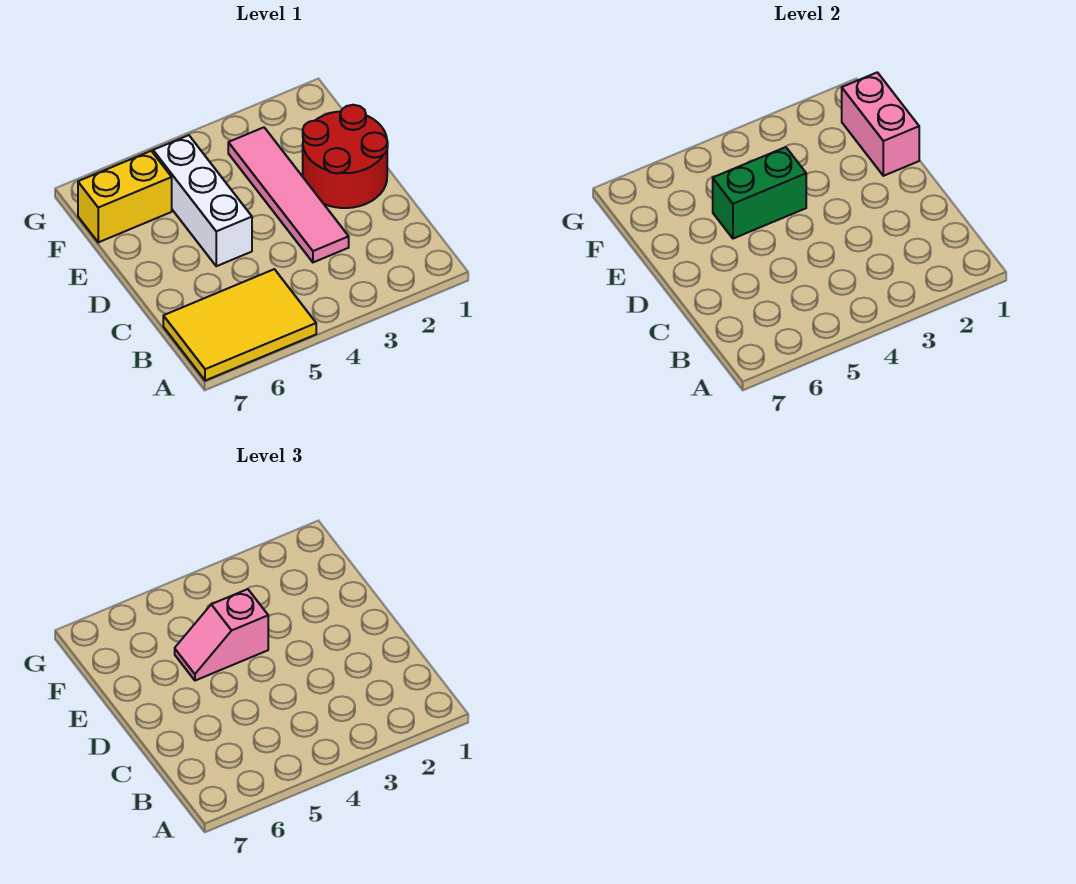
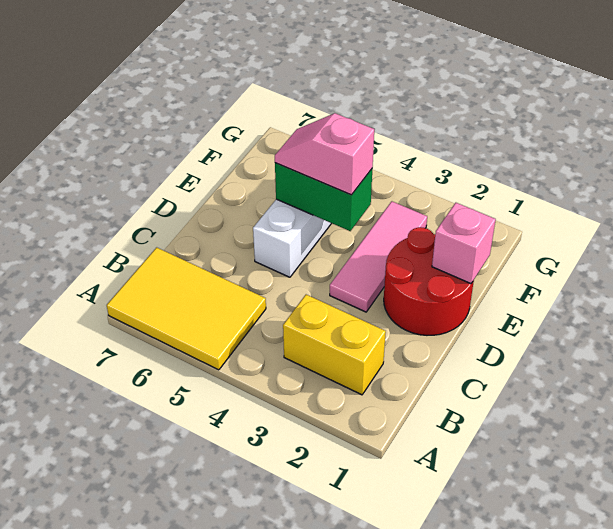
pink tile C3:F3 level 1 -> pink tile D3:F3 level 1
pink brick E1:F1 level 2 -> pink brick E1 level 2
yellow brick F6:F7 level 1 -> yellow brick B2:B3 level 1

